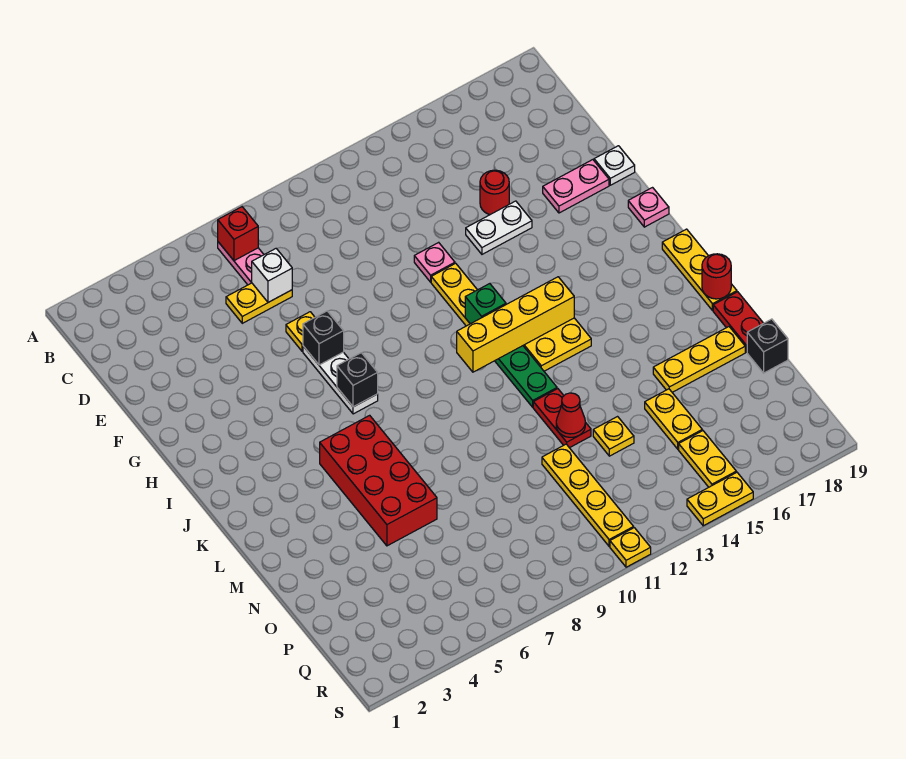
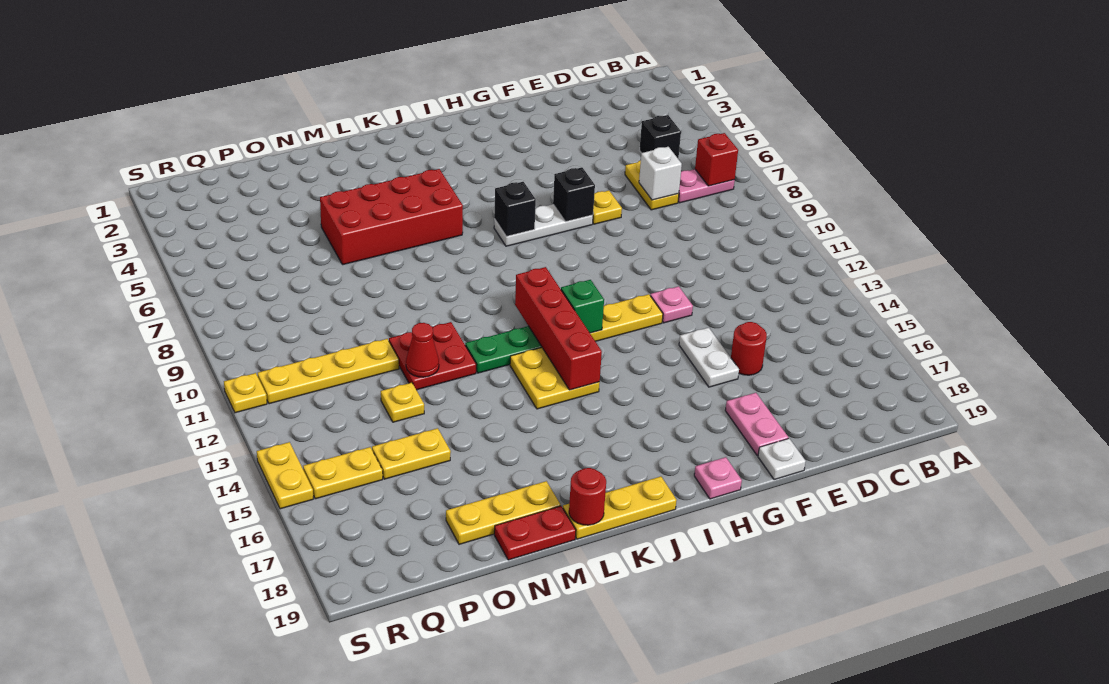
yellow brick J11:J14 level 2 -> red brick J11:J14 level 2
red plate M12:N12 level 1 -> red plate M11:N12 level 1
yellow plate N16:N18 level 1 -> yellow plate M18:O18 level 1
black brick O19 level 1 -> black brick C5 level 1

